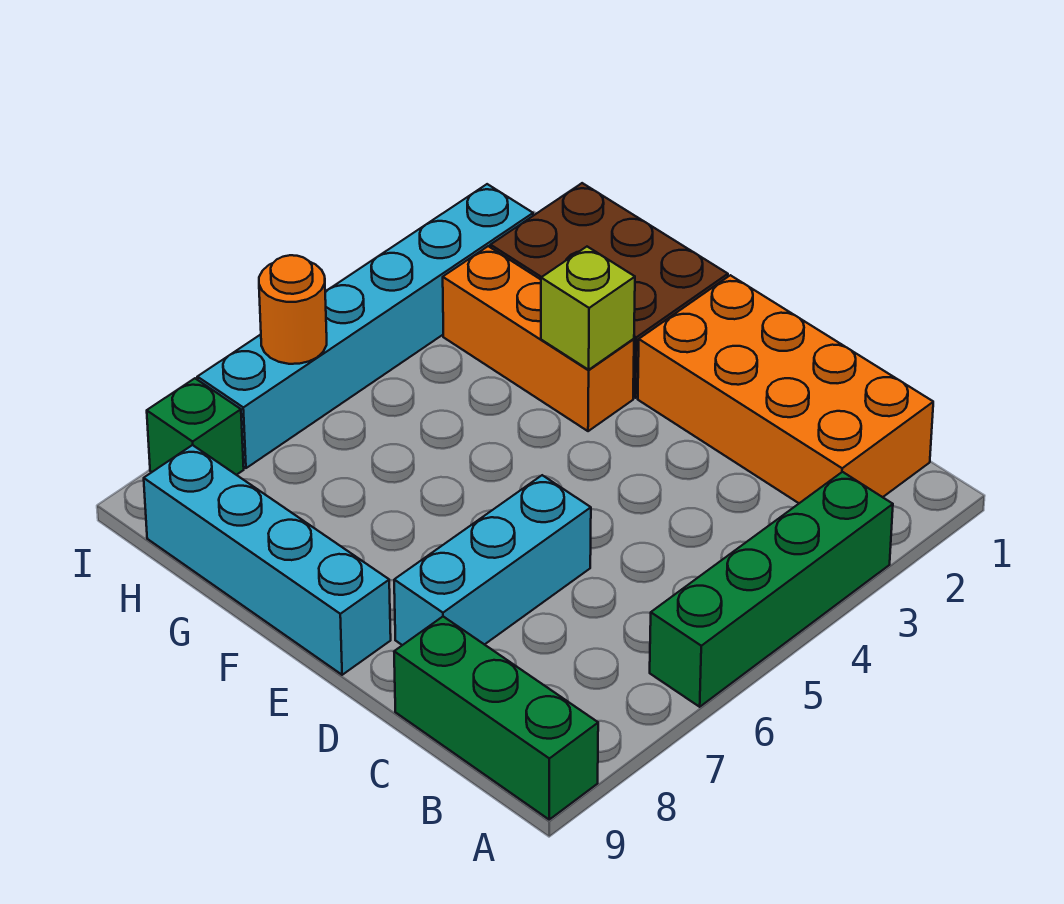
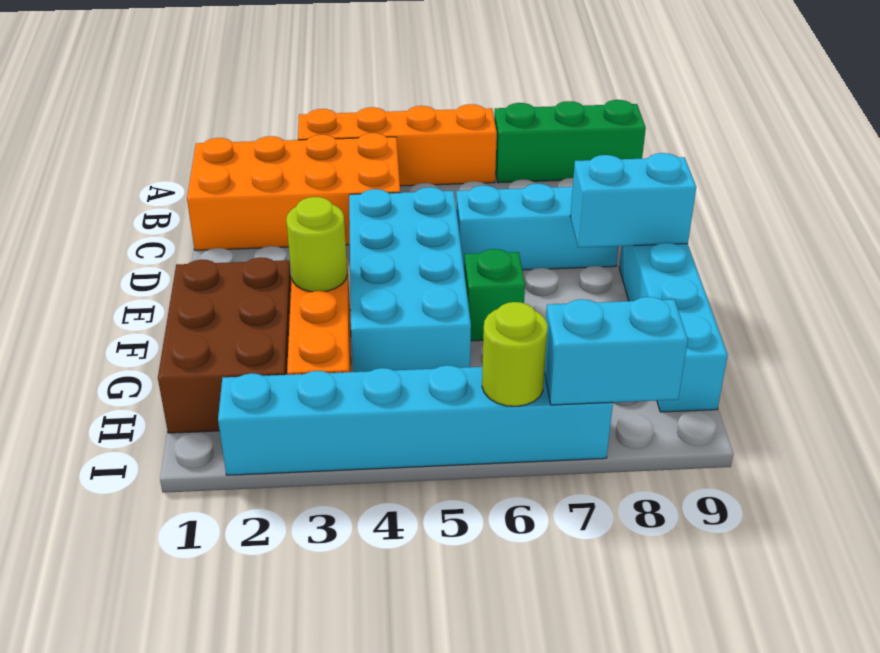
green brick A3:A6 level 1 -> orange brick A3:A6 level 1
green brick A9:C9 level 1 -> green brick A7:A9 level 1
orange brick B1:E2 level 1 -> orange brick B1:C4 level 1
none -> cyan brick D4:G5 level 1
none -> cyan brick E8:E9 level 2
lime brick F3 level 2 -> lime round brick F3 level 2
orange round brick I6 level 2 -> lime round brick I6 level 2
none -> cyan brick I7:I8 level 2
green brick I8 level 1 -> green brick F6 level 1

